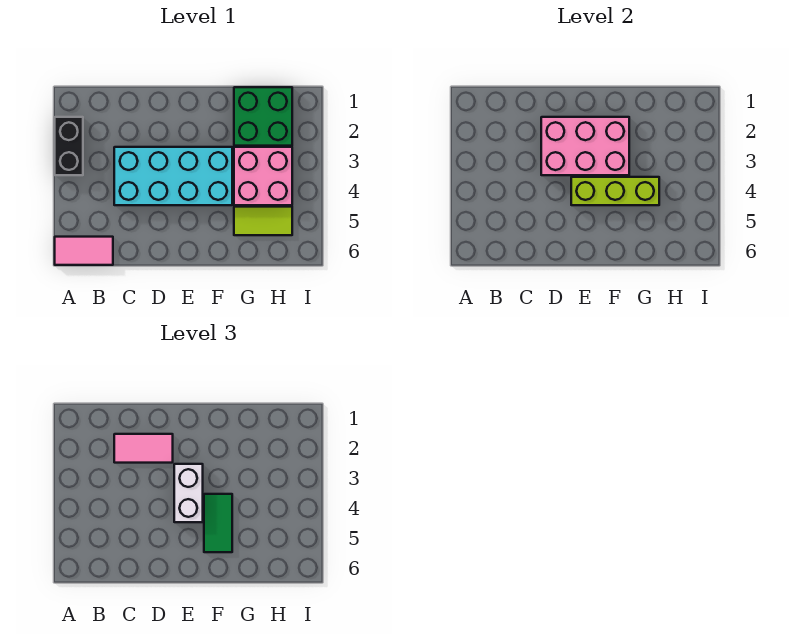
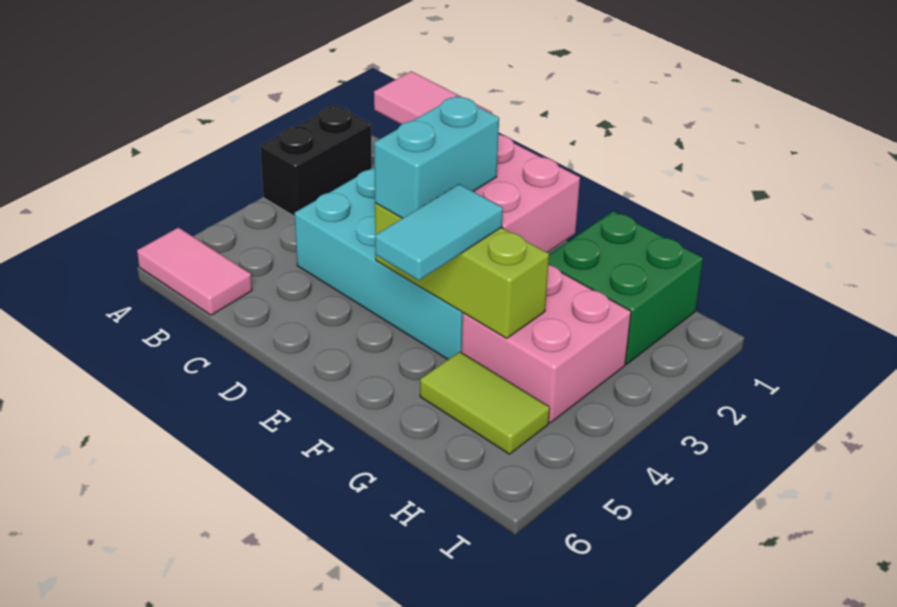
white brick E3:E4 level 3 -> cyan brick E3:E4 level 3
green tile F4:F5 level 3 -> cyan tile F4:F5 level 3

